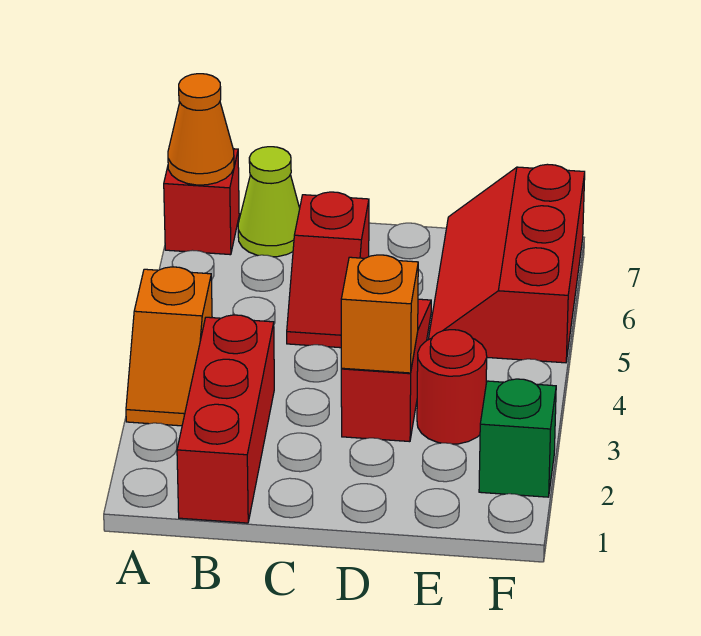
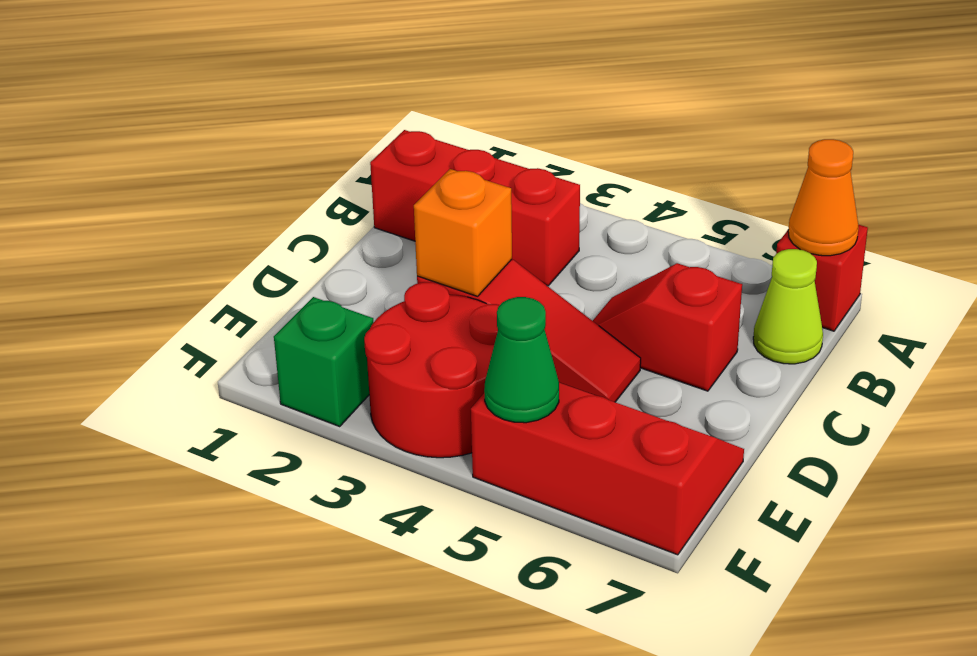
orange slope A3:A4 level 1 top 4 -> none
red round brick E3 level 1 -> red round brick E3:F4 level 1
none -> green cone F5 level 2

